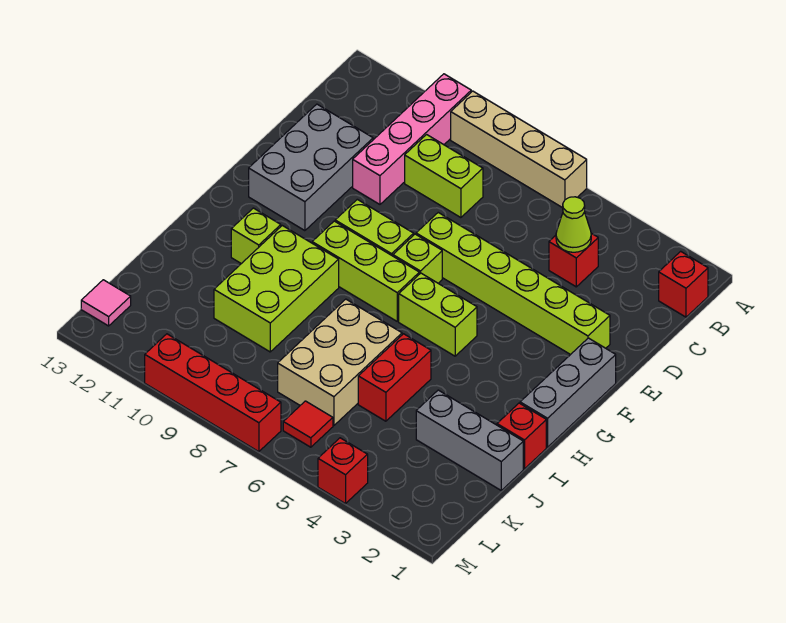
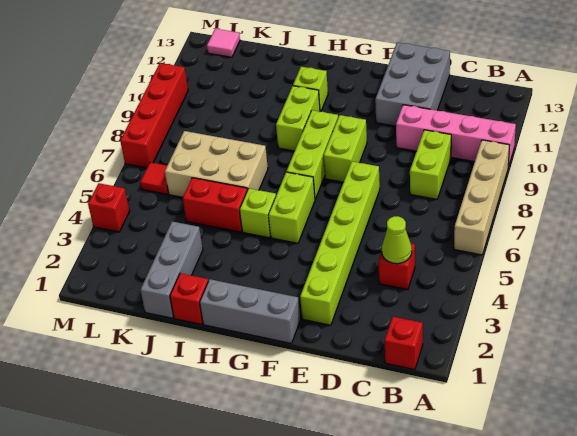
grey brick D11:F12 level 1 -> grey brick D11:E13 level 1
lime brick F7 level 1 -> lime brick H5 level 1
lime brick H9:J10 level 1 -> lime brick H9:H10 level 1

